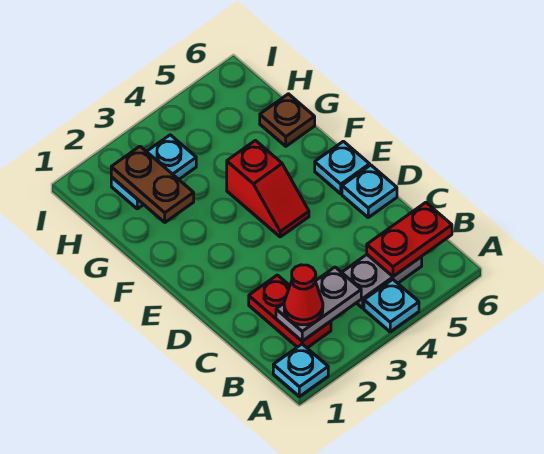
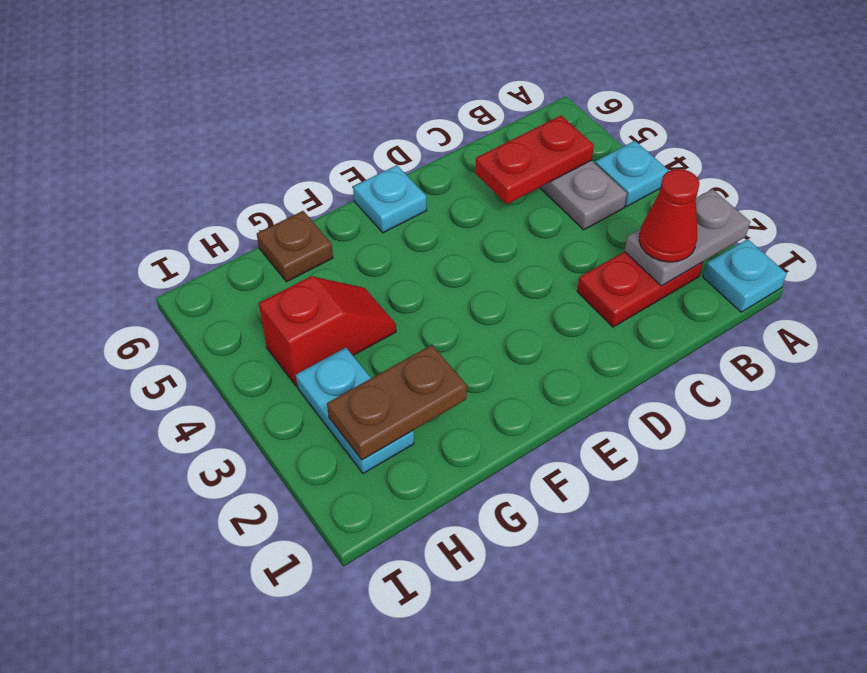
grey plate B2:B3 level 2 -> grey plate A2:B2 level 2
red plate B5:B6 level 2 -> red plate B5:C5 level 2
cyan plate D6 level 1 -> none
red slope E4:F4 level 1 top F -> red slope G4:H4 level 1 top H

